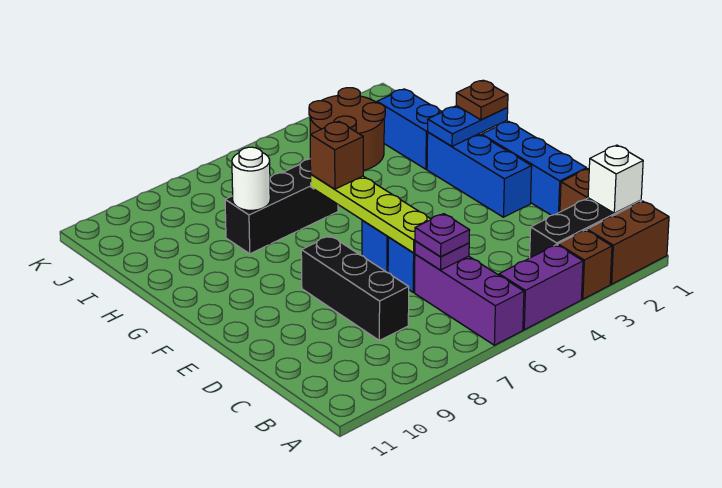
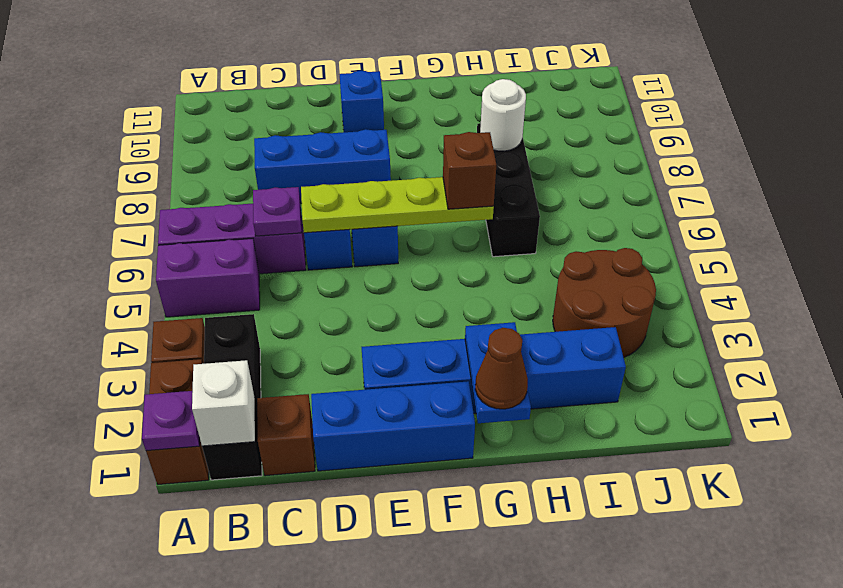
purple brick A4:A5 level 1 -> purple brick A5:B5 level 1
purple plate C6 level 3 -> purple plate A1 level 2
black brick C8:E8 level 1 -> blue brick C8:E8 level 1
none -> blue brick E10 level 1
brown plate G1 level 3 -> brown cone G1 level 3

